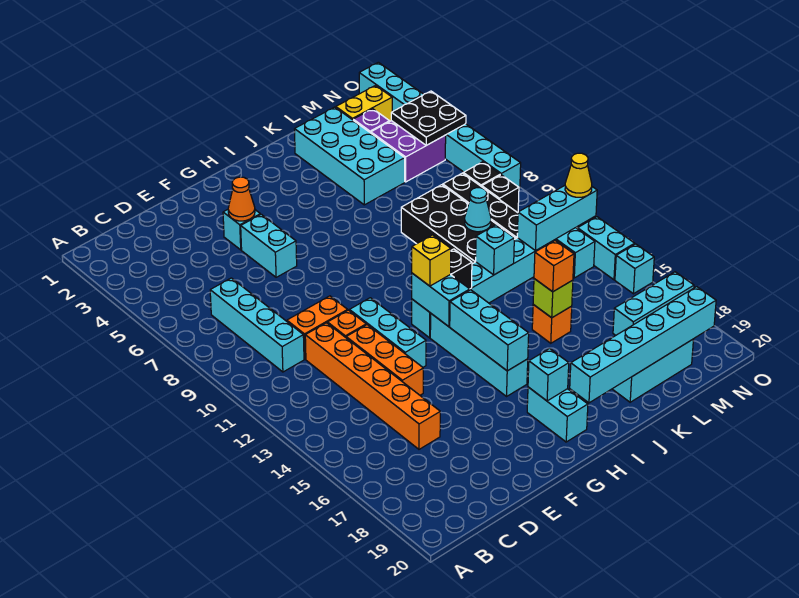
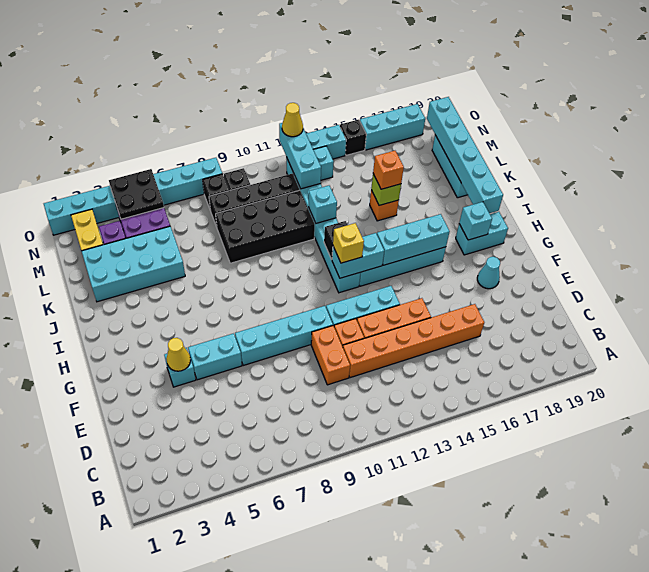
cyan brick C7:C10 level 1 -> cyan brick F7:F10 level 1
orange cone F4 level 2 -> yellow cone F4 level 2
cyan cone L10 level 2 -> cyan cone F18 level 1
cyan brick M17:O17 level 1 -> cyan brick O16:O18 level 1
cyan brick O15 level 1 -> black brick O15 level 1

